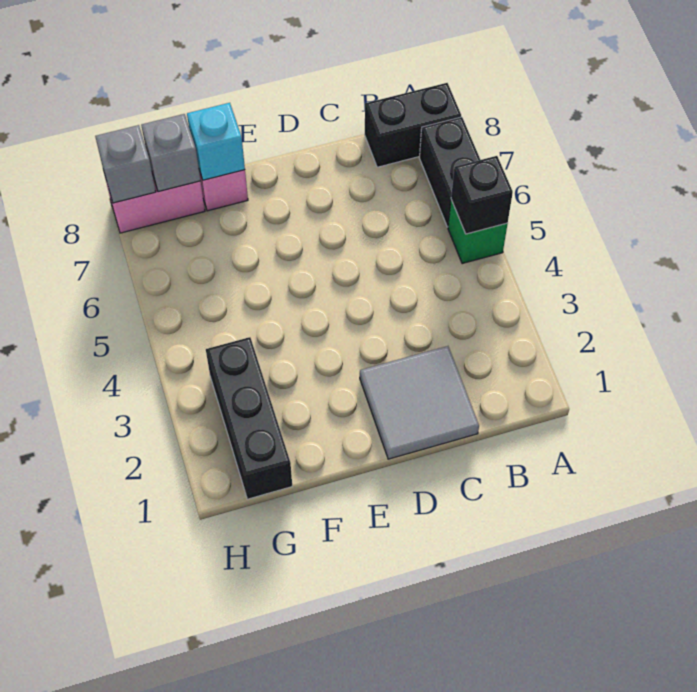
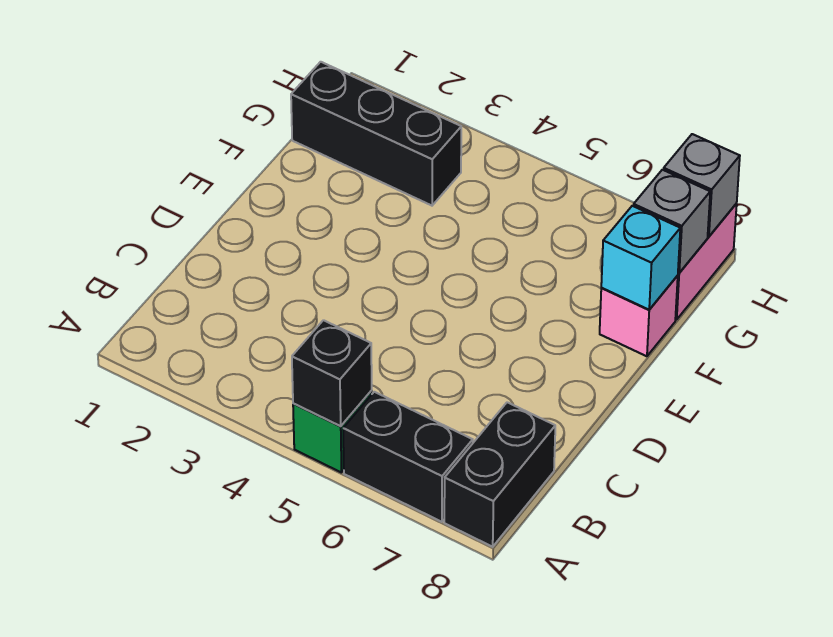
grey tile C1:D2 level 1 -> none

